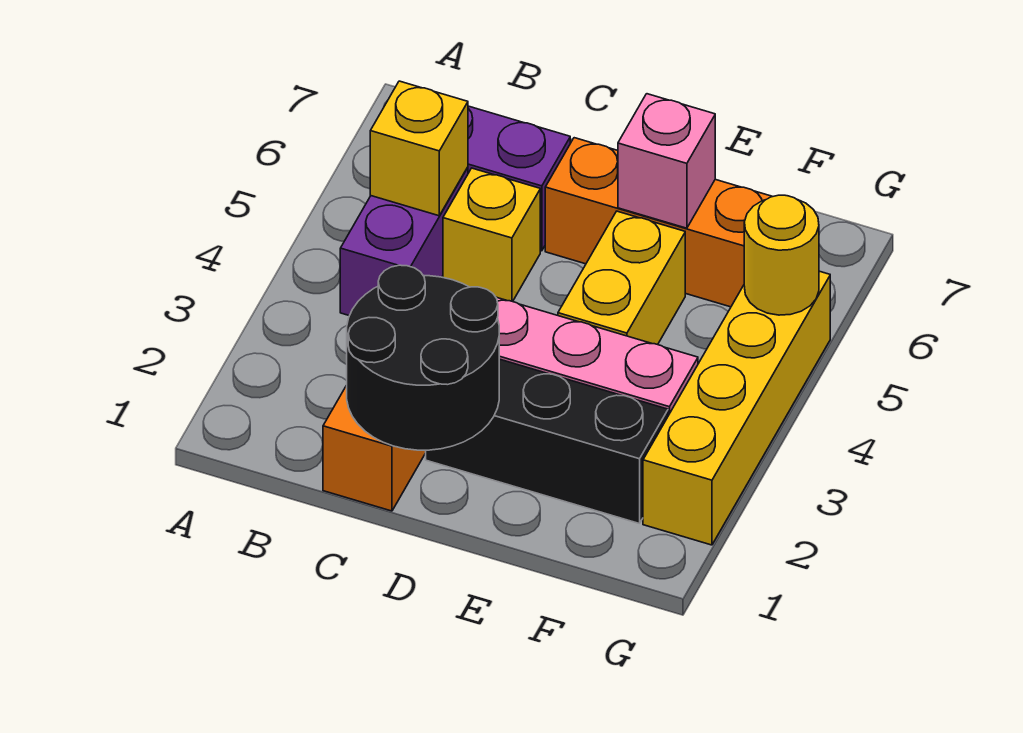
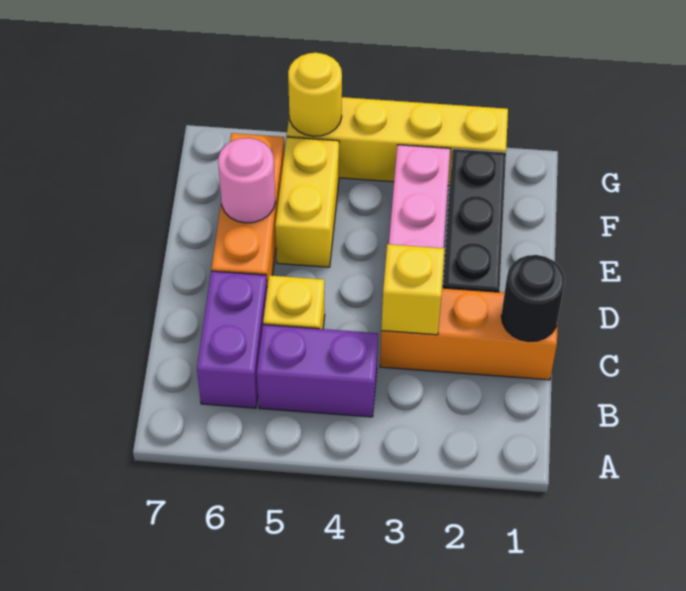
yellow brick B5 level 2 -> yellow brick C3 level 2
black round brick C1:D2 level 2 -> black round brick C1 level 2
yellow brick E4:E5 level 1 -> yellow brick E5:F5 level 1
pink brick E6 level 2 -> pink round brick E6 level 2

